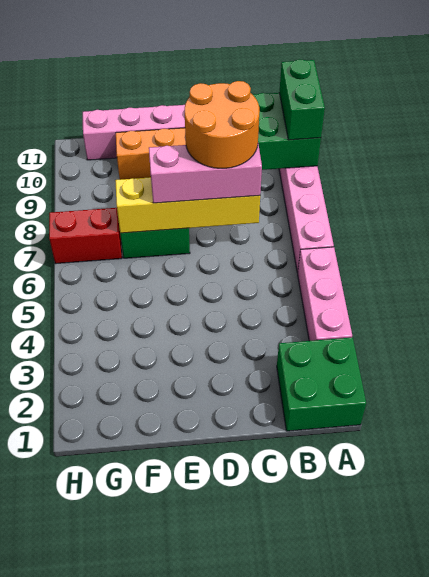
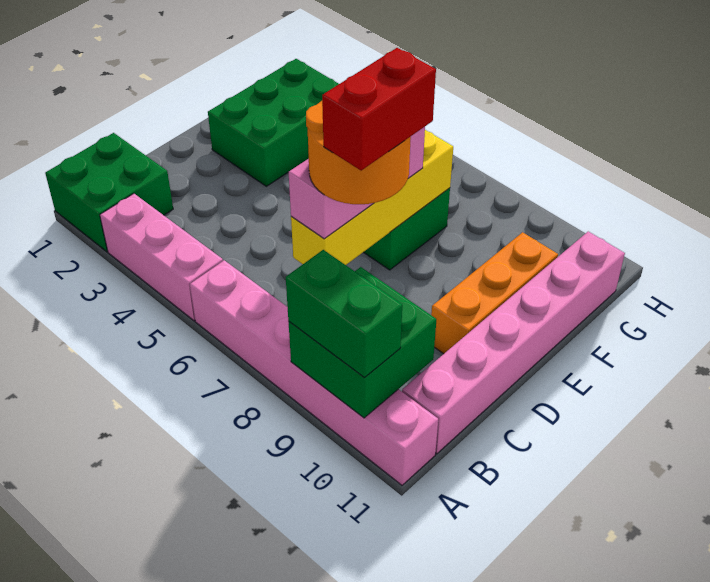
none -> green brick E2:G3 level 1
red brick G7:H7 level 1 -> red brick C8:D8 level 5

